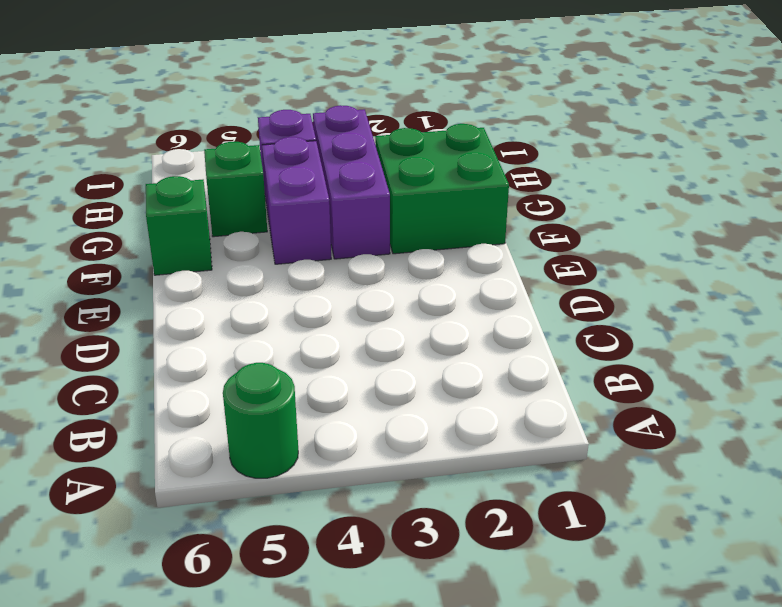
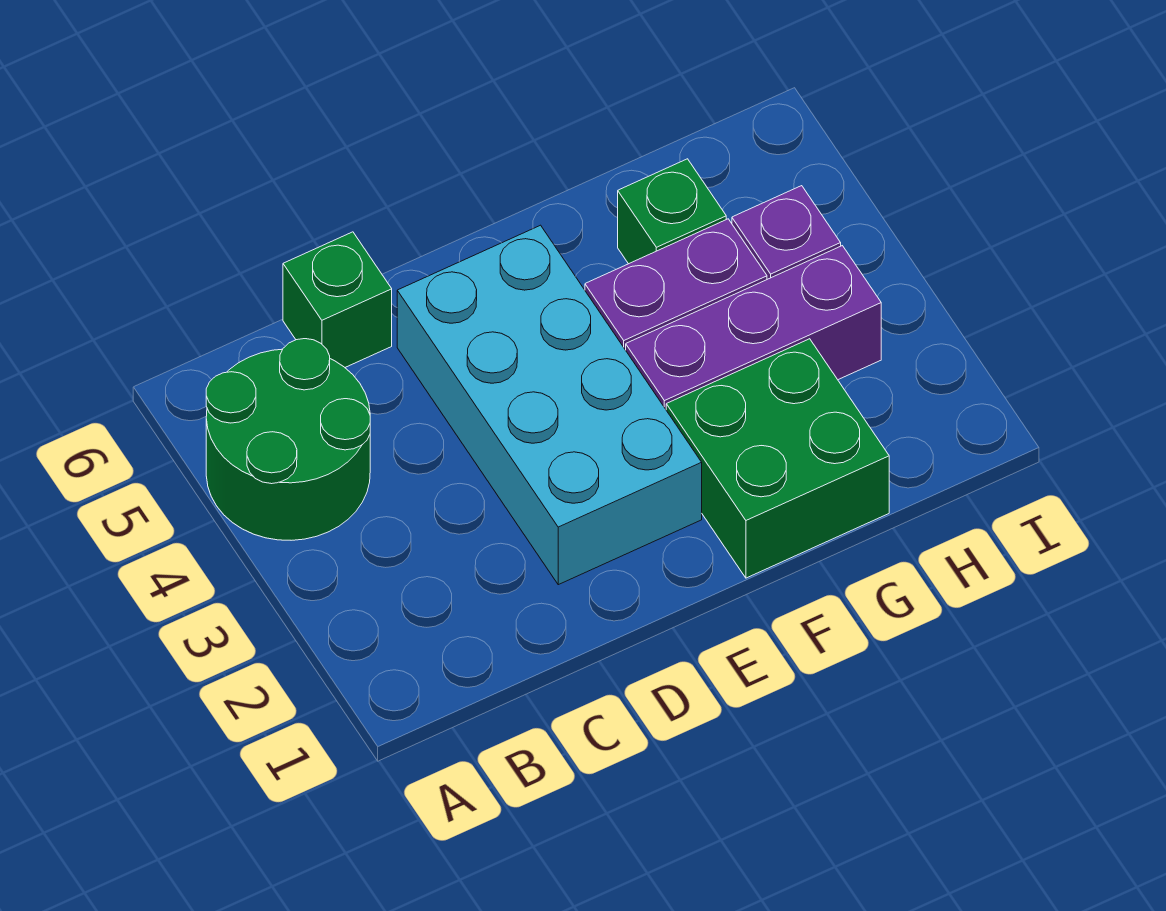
green round brick A5 level 1 -> green round brick A4:B5 level 1
none -> cyan brick D2:E5 level 1
green brick F6 level 1 -> green brick C6 level 1

